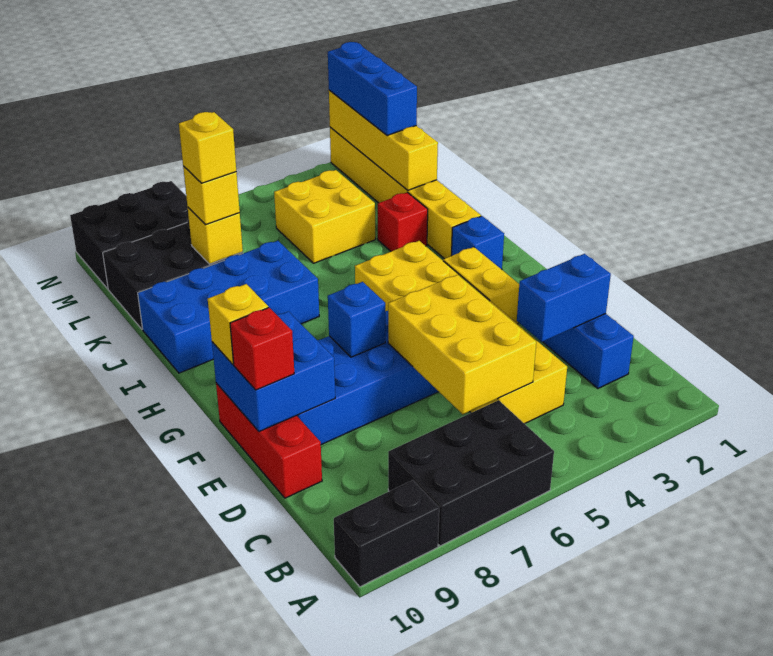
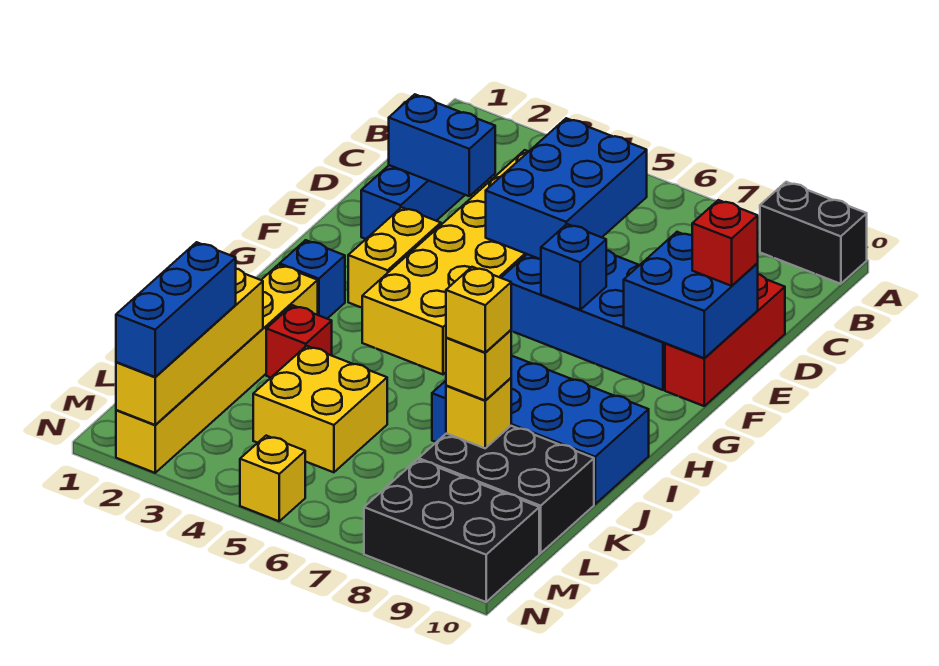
black brick A6:B8 level 1 -> none
yellow brick C5:E6 level 2 -> blue brick C5:E6 level 2
yellow brick F10 level 3 -> yellow brick N5 level 1

